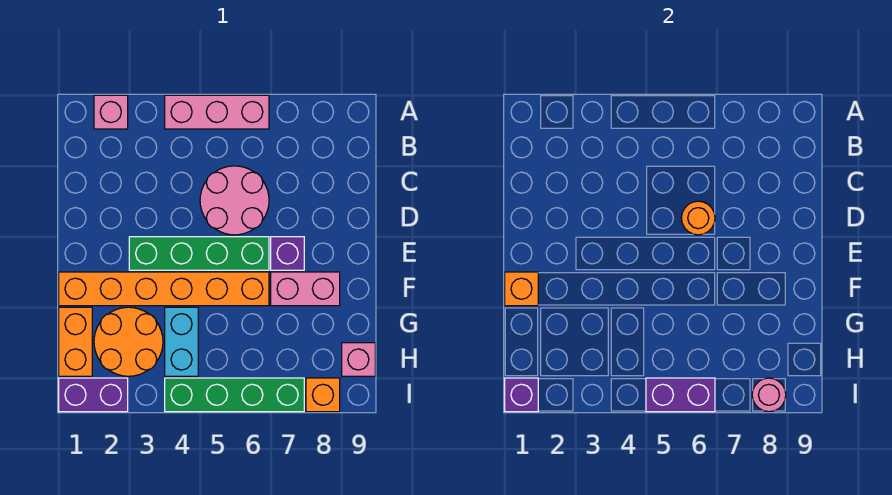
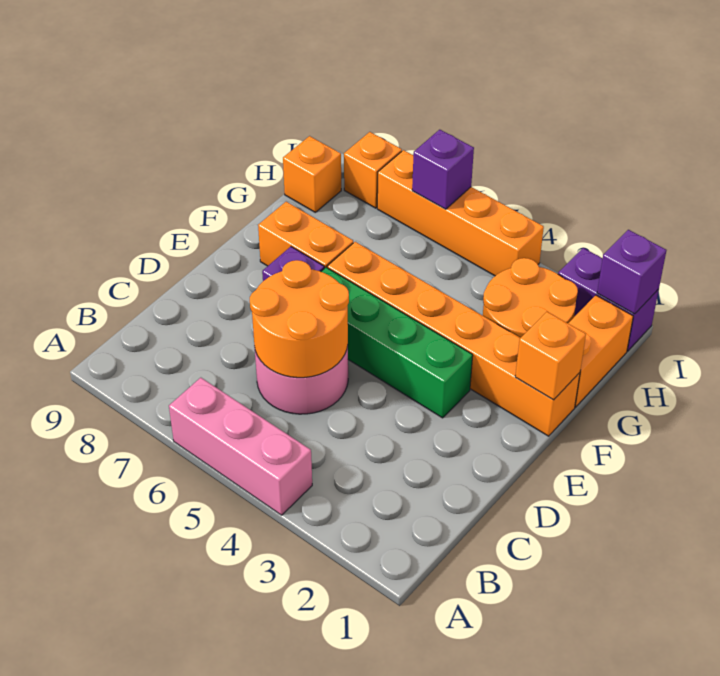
pink brick A2 level 1 -> none
orange round brick D6 level 2 -> orange round brick C5:D6 level 2
pink brick F7:F8 level 1 -> orange brick F7:F8 level 1
cyan brick G4:H4 level 1 -> none
pink brick H9 level 1 -> orange brick H9 level 1
green brick I4:I7 level 1 -> orange brick I4:I7 level 1
purple brick I5:I6 level 2 -> purple brick I6 level 2
pink round brick I8 level 2 -> none

